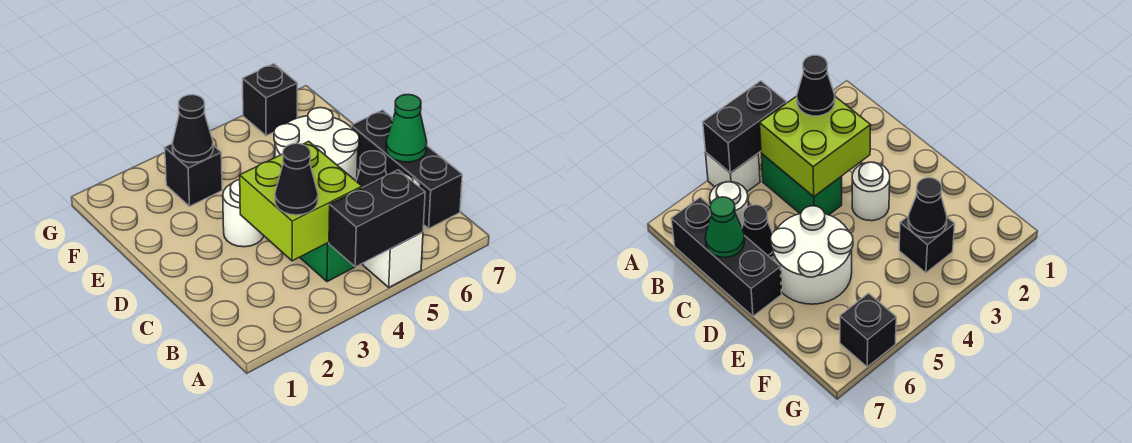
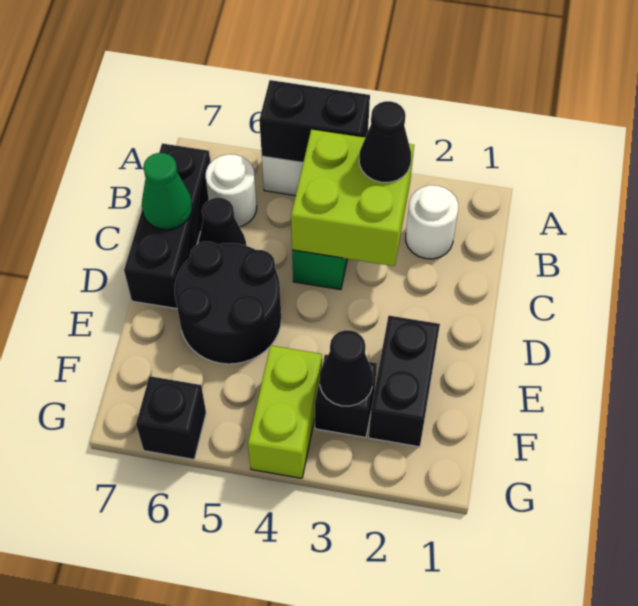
white round brick D3 level 1 -> white round brick B2 level 1
white round brick D5:E6 level 1 -> black round brick D5:E6 level 1
none -> black brick E2:F2 level 1
none -> lime brick F4:G4 level 1

